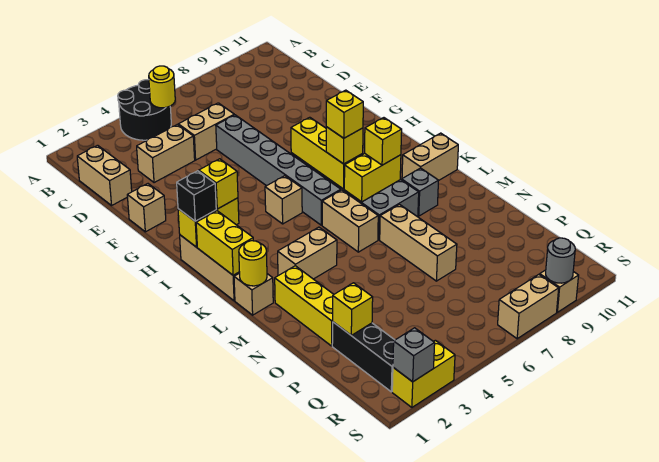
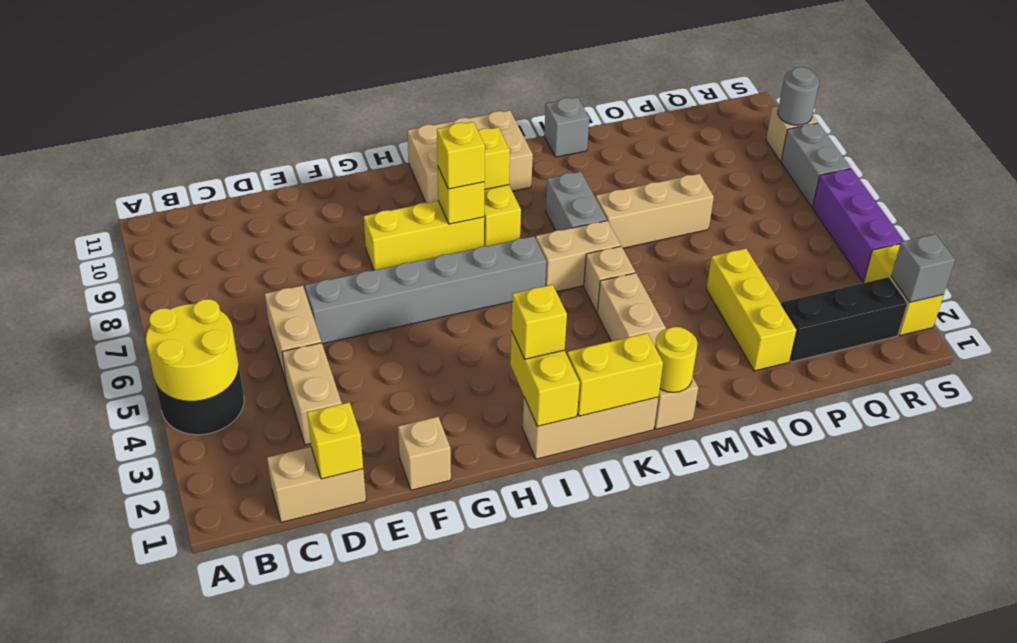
yellow round brick B5 level 2 -> yellow round brick A4:B5 level 2
black brick I1 level 3 -> none
tan brick I5 level 1 -> tan brick L5 level 1
tan brick K10:K11 level 1 -> tan brick I10:K11 level 1
grey brick L9 level 1 -> grey brick M11 level 1
yellow brick M2:O2 level 1 -> yellow brick O2:O4 level 1
yellow brick P2 level 2 -> yellow brick D1 level 2
none -> purple brick S4:S6 level 1
tan brick S7:S8 level 1 -> grey brick S7:S8 level 1

